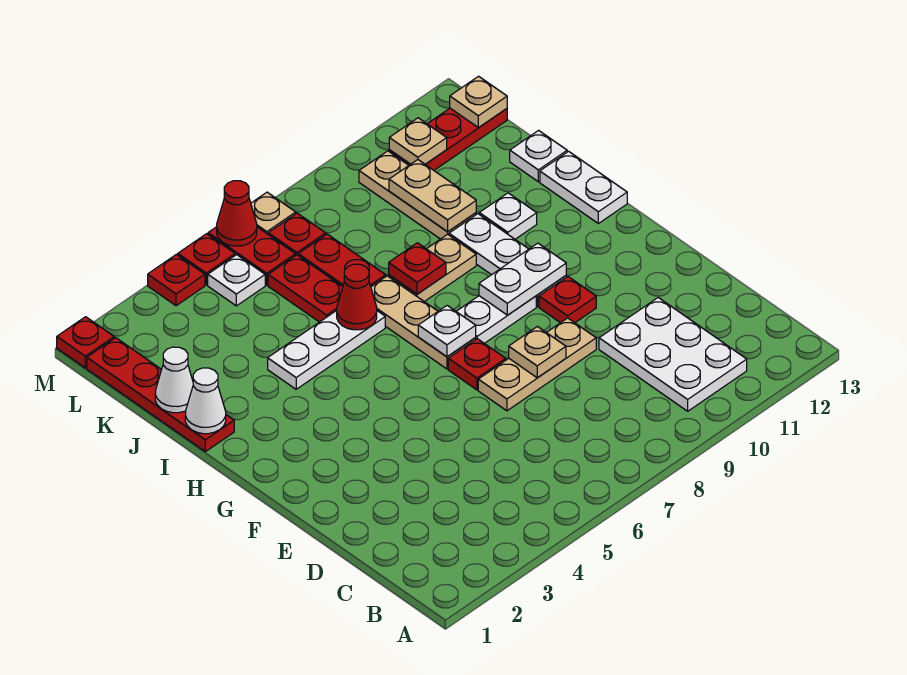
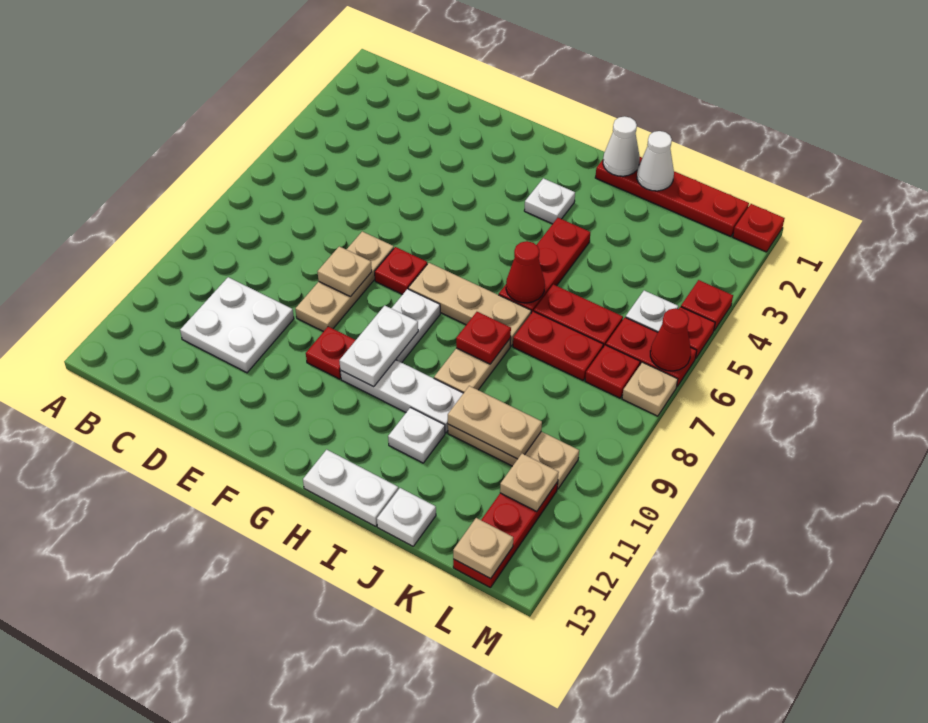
white plate B10:D11 level 1 -> white plate C10:D11 level 1
white plate G7 level 2 -> white plate H3 level 1
white plate I4:I6 level 1 -> red plate I4:I6 level 1

